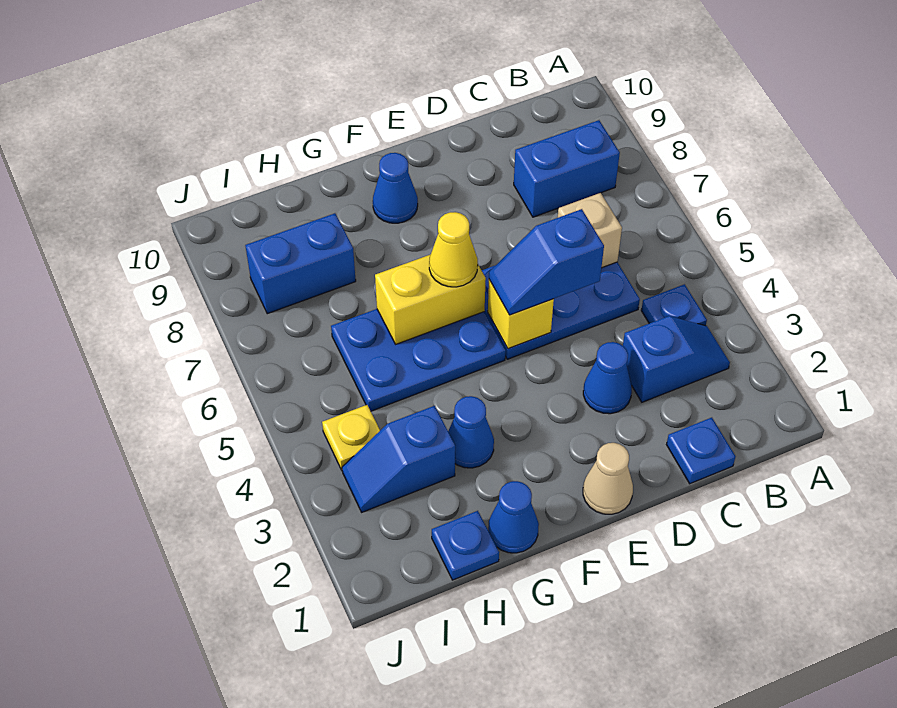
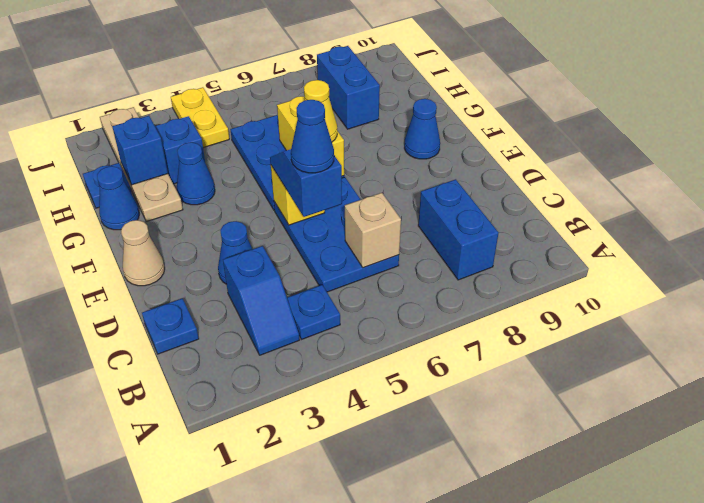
none -> blue cone D5 level 4
none -> tan plate G2:J2 level 1
none -> blue brick H2 level 2
yellow plate I4 level 1 -> yellow plate I4:J4 level 1

